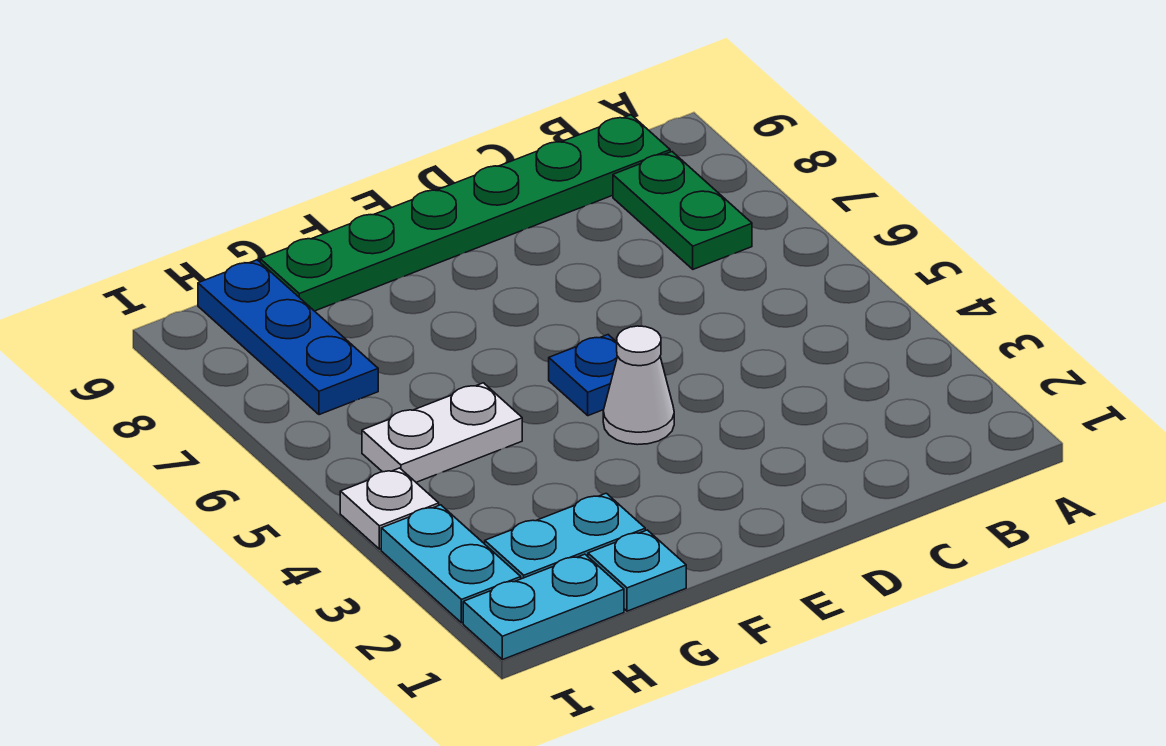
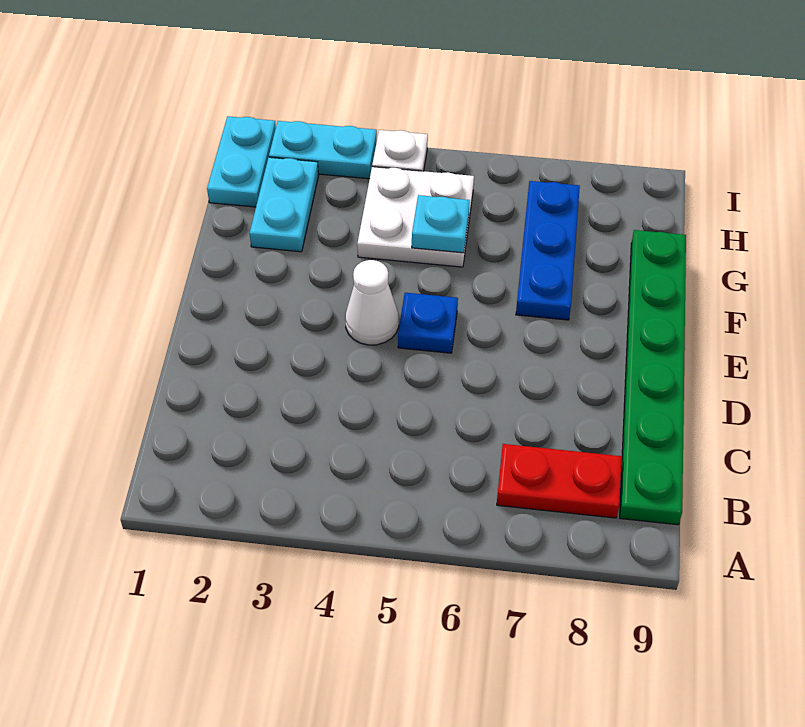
green plate B7:B8 level 1 -> red plate B7:B8 level 1
cyan plate G1 level 1 -> cyan plate G5 level 2
white plate G5:H5 level 1 -> white plate G4:H5 level 1
blue plate H7:H9 level 1 -> blue plate F7:H7 level 1

